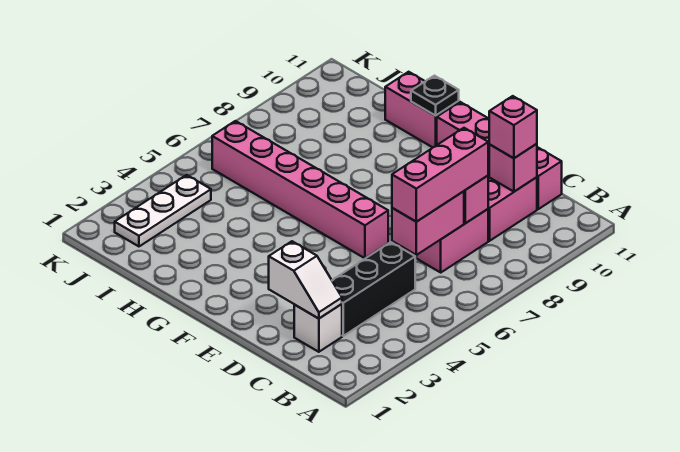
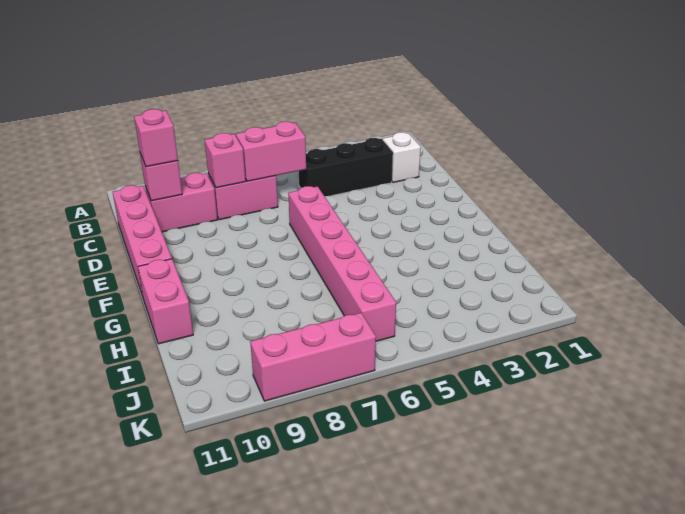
white slope C2:D2 level 2 top D -> none
pink brick C6:C8 level 3 -> pink brick K7:K9 level 1
black plate G11 level 2 -> none
white plate J2:J4 level 1 -> none

